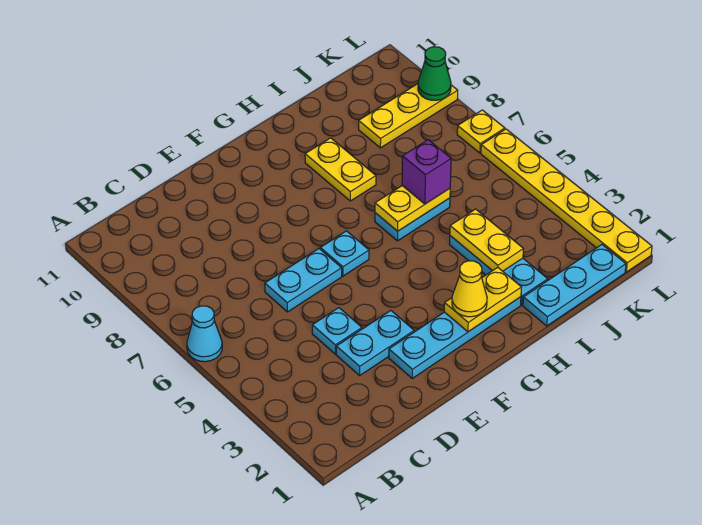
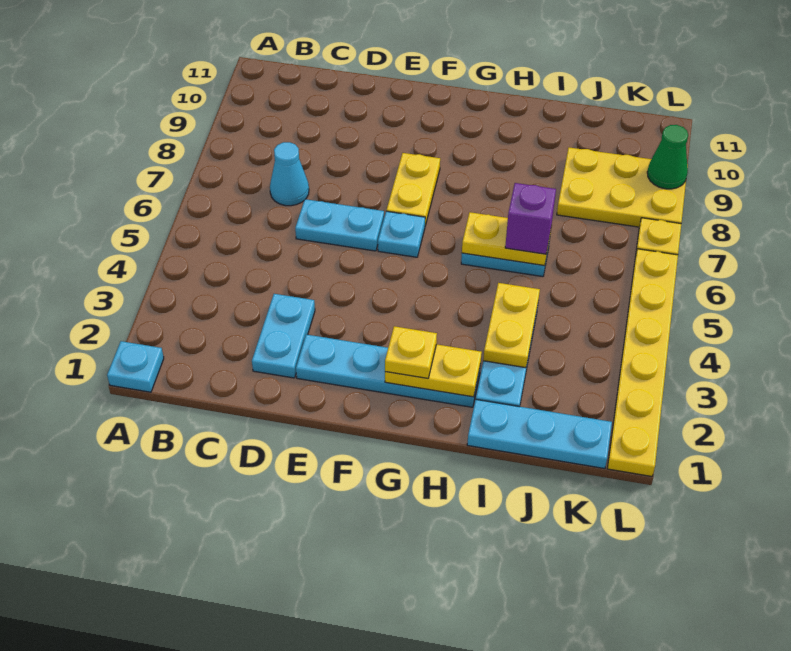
cyan cone A6 level 1 -> cyan cone C7 level 1
cyan plate D3:E3 level 1 -> cyan plate D2:D3 level 1
cyan plate D4 level 1 -> cyan plate A1 level 1
yellow cone G2 level 3 -> yellow plate G2 level 3
yellow plate H8:H9 level 1 -> yellow plate F7:F8 level 1
yellow plate J9:L9 level 1 -> yellow plate J8:L9 level 1

